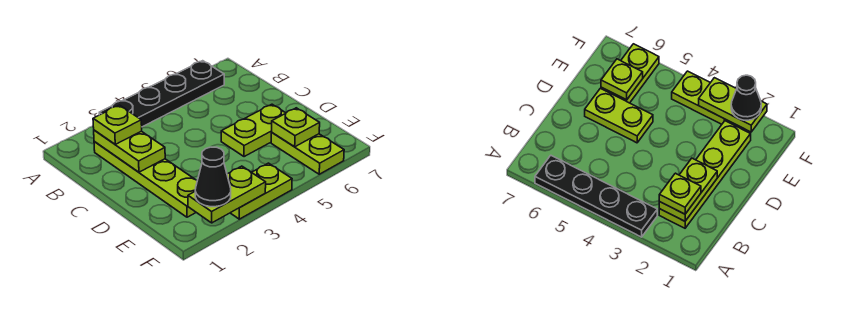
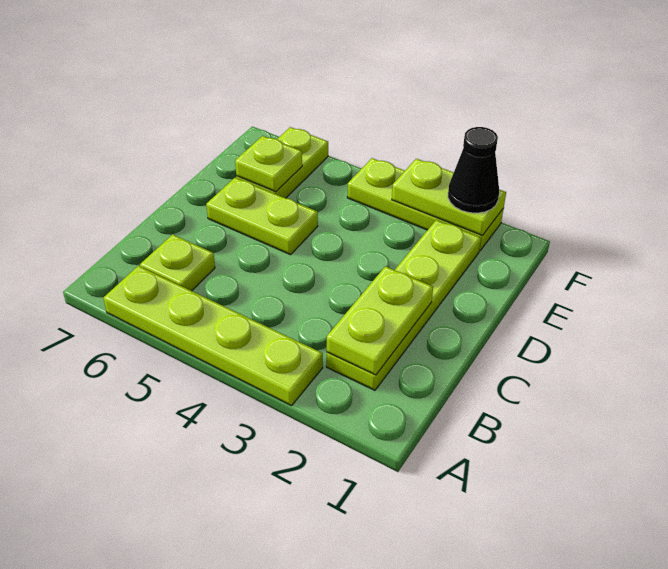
black plate A3:A6 level 1 -> lime plate A3:A6 level 1
lime plate B2 level 3 -> lime plate B6 level 1
lime plate F3:F4 level 1 -> lime plate F2:F4 level 1

